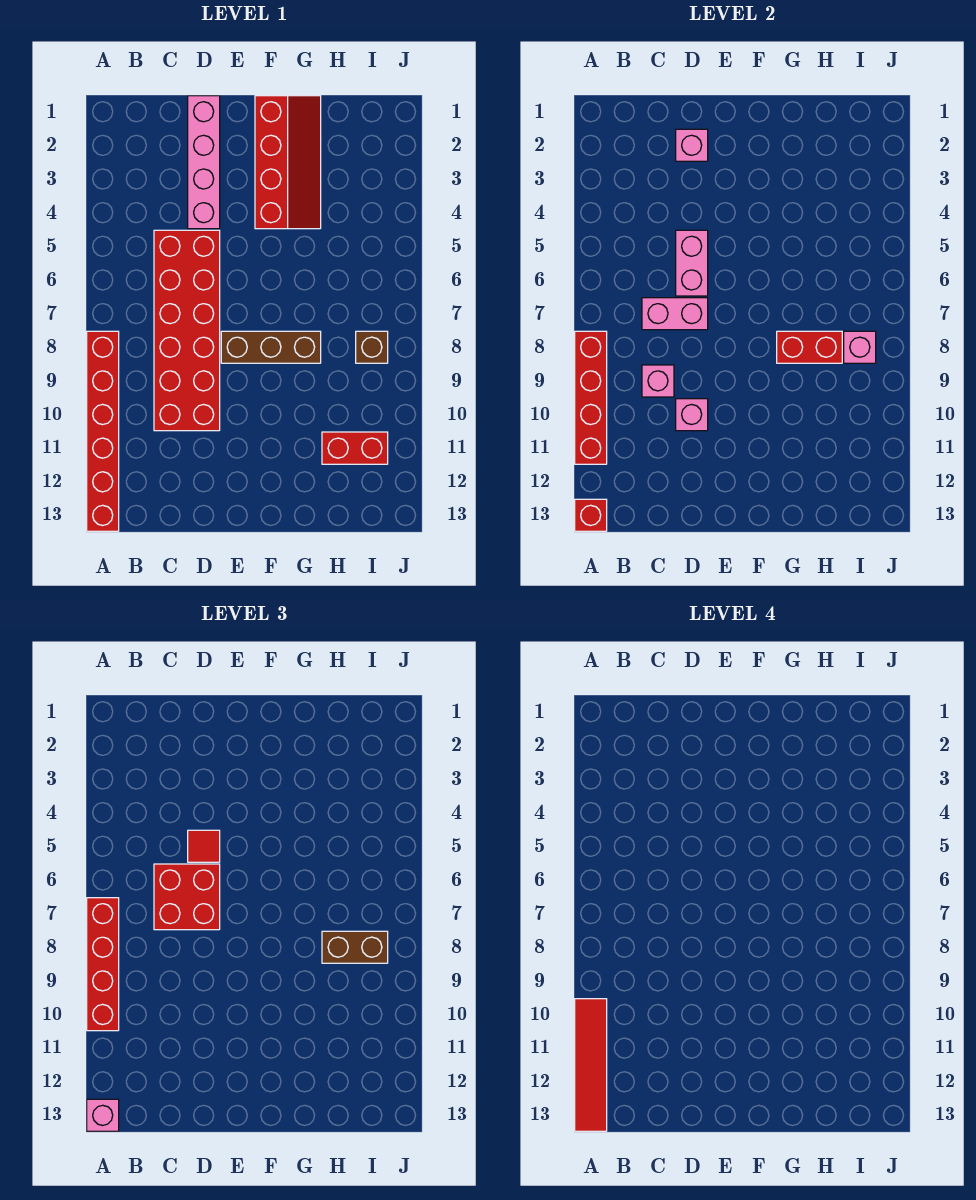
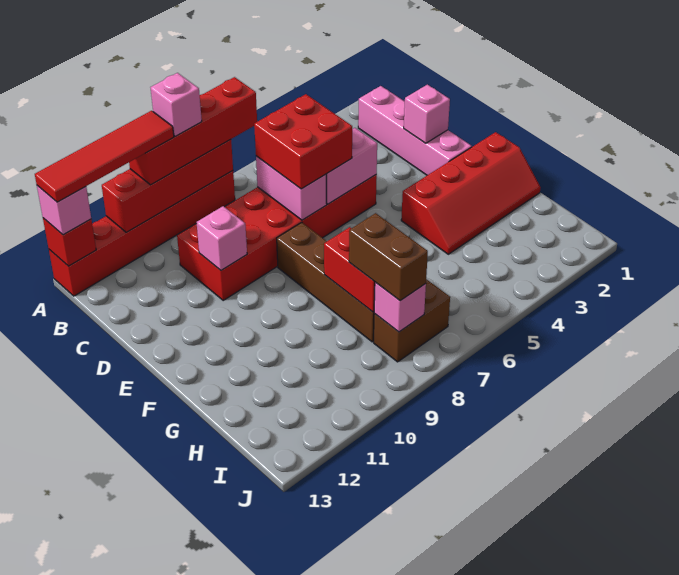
pink brick C9 level 2 -> pink brick A9 level 4
pink brick D1:D4 level 1 -> pink brick B2:E2 level 1
red tile D5 level 3 -> none
brown brick E8:G8 level 1 -> brown brick E8:H8 level 1
red brick H11:I11 level 1 -> none
brown brick I8 level 1 -> brown brick I7:I8 level 1

